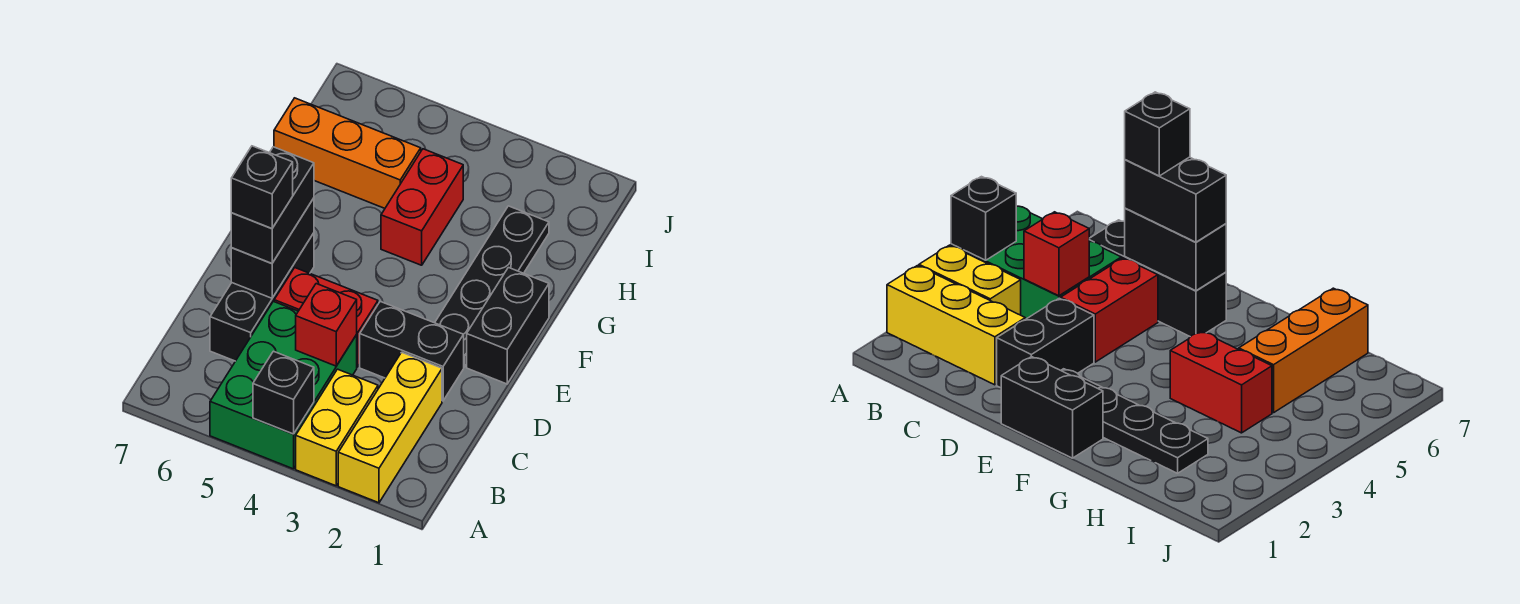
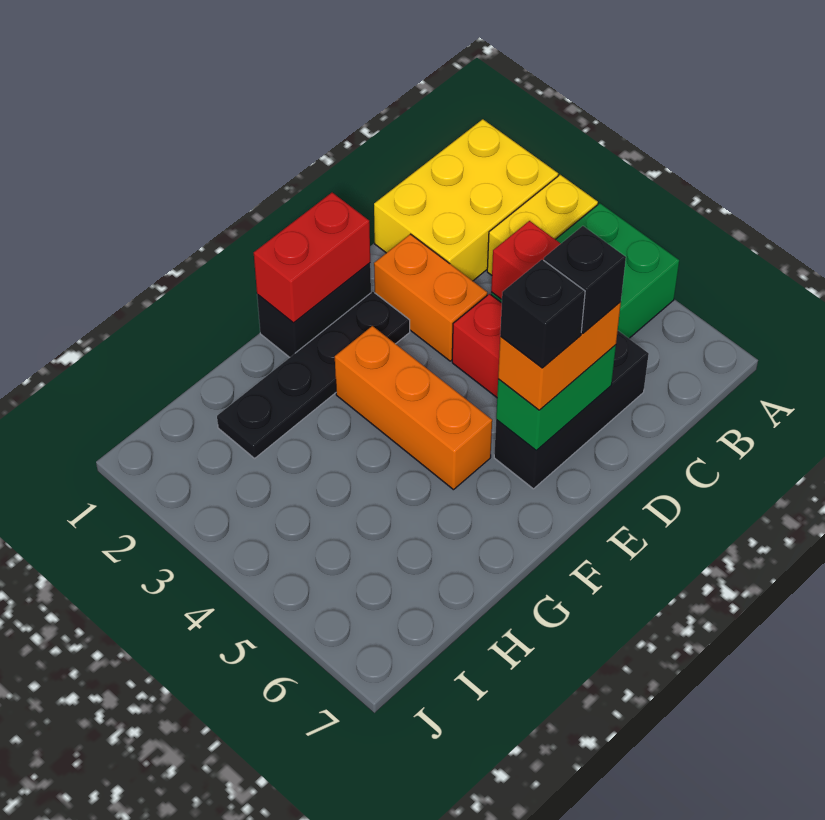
yellow brick A2:C2 level 1 -> yellow brick A1:C2 level 1
black brick A4 level 2 -> black brick E6 level 4
black brick D2:D3 level 1 -> orange brick D2:D3 level 1
black brick D6:E6 level 2 -> green brick D6:E6 level 2
black brick D6:E6 level 3 -> orange brick D6:E6 level 3
red brick G4:H4 level 1 -> red brick E1:F1 level 2
orange brick H5:H7 level 1 -> orange brick F3:F5 level 1

